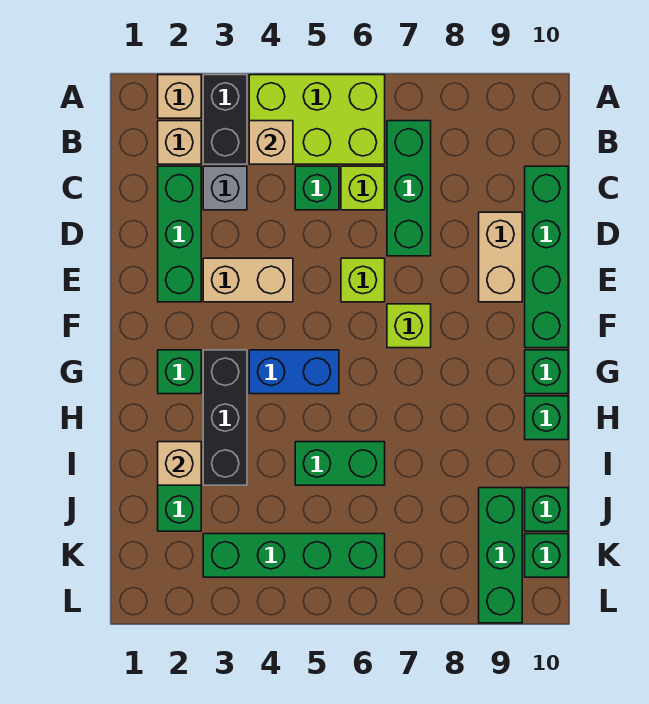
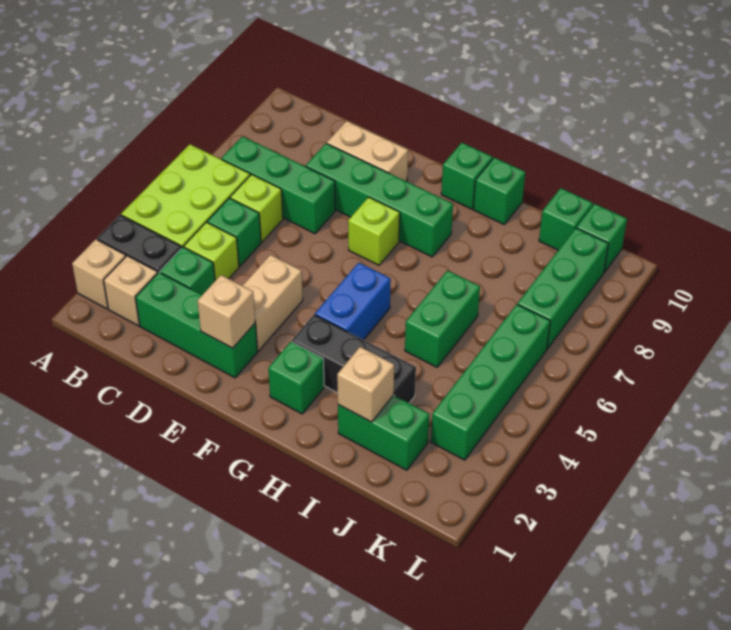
tan brick B4 level 2 -> tan brick E2 level 2
grey brick C3 level 1 -> green brick C3 level 1
green brick C10:F10 level 1 -> green brick D8:G8 level 1
lime brick E6 level 1 -> lime brick C4 level 1
green brick J9:L9 level 1 -> green brick K7:K9 level 1

